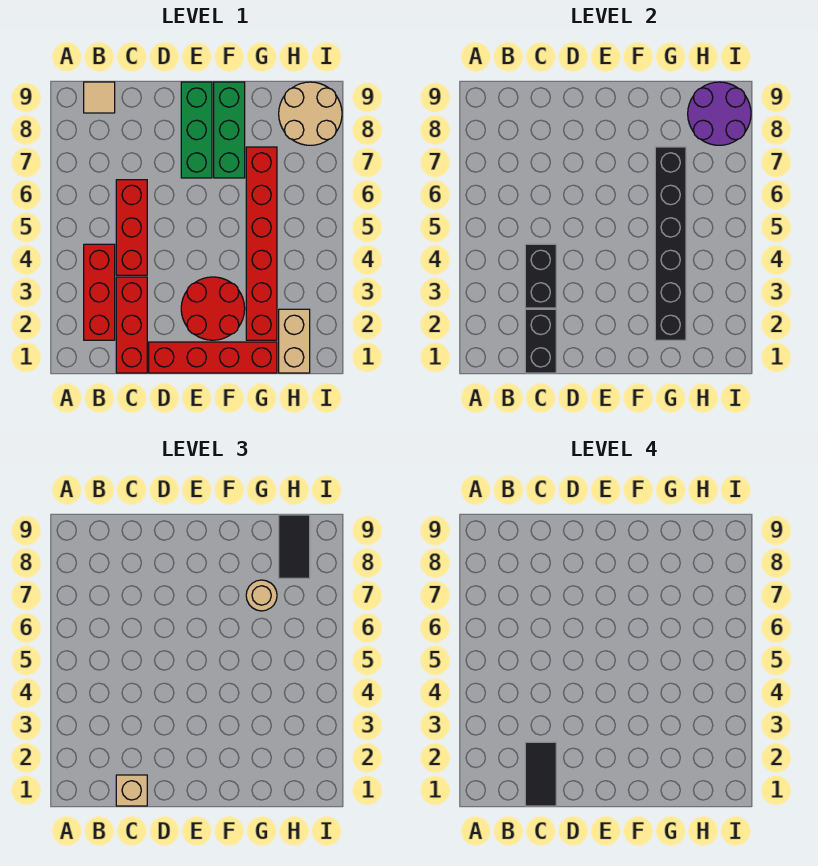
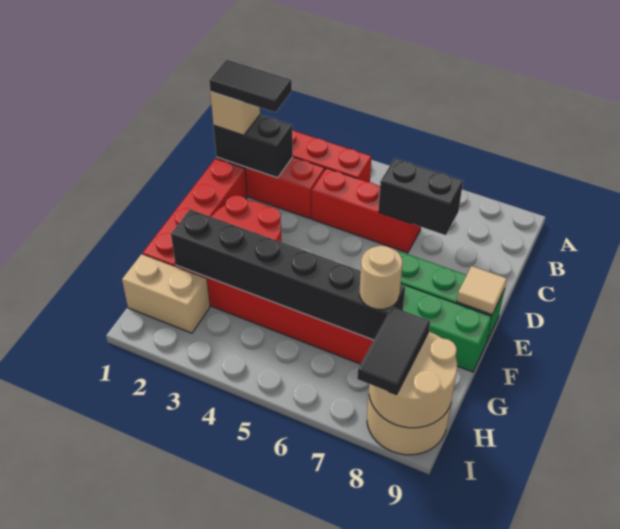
tan tile B9 level 1 -> tan tile E9 level 2
black brick C3:C4 level 2 -> black brick C6:C7 level 2
purple round brick H8:I9 level 2 -> tan round brick H8:I9 level 2
black tile H8:H9 level 3 -> black tile H8:I8 level 3

